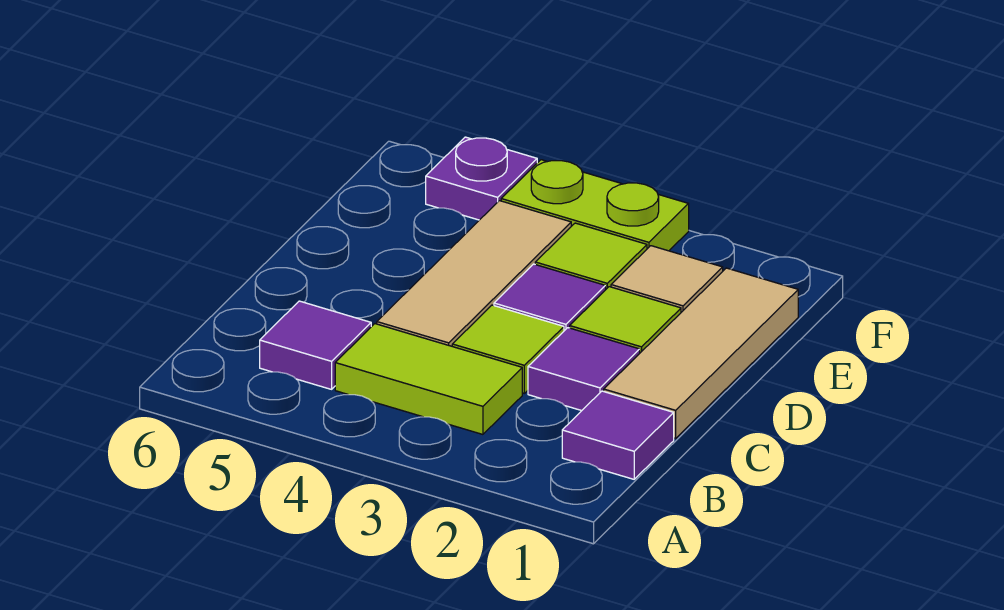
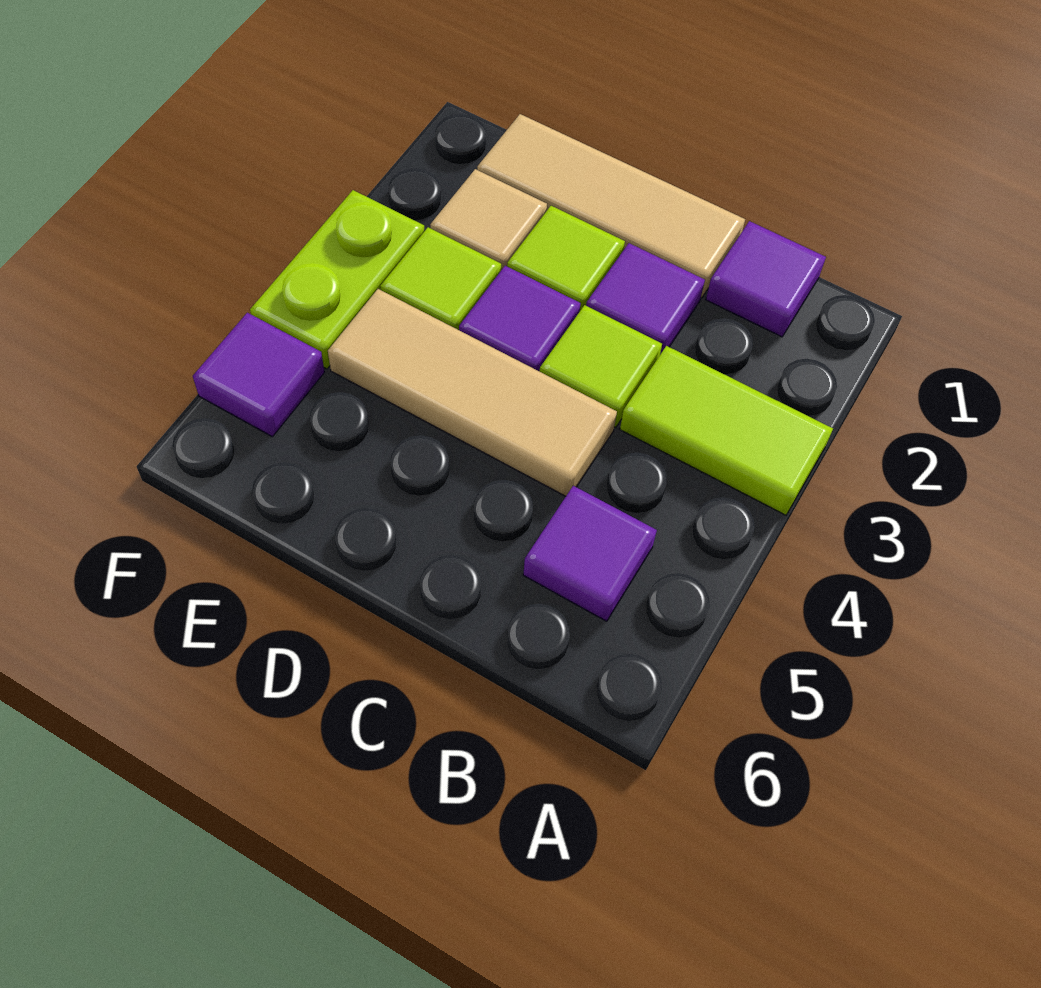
lime tile B3:B4 level 1 -> lime tile A3:B3 level 1
purple plate F5 level 1 -> purple tile F5 level 1

